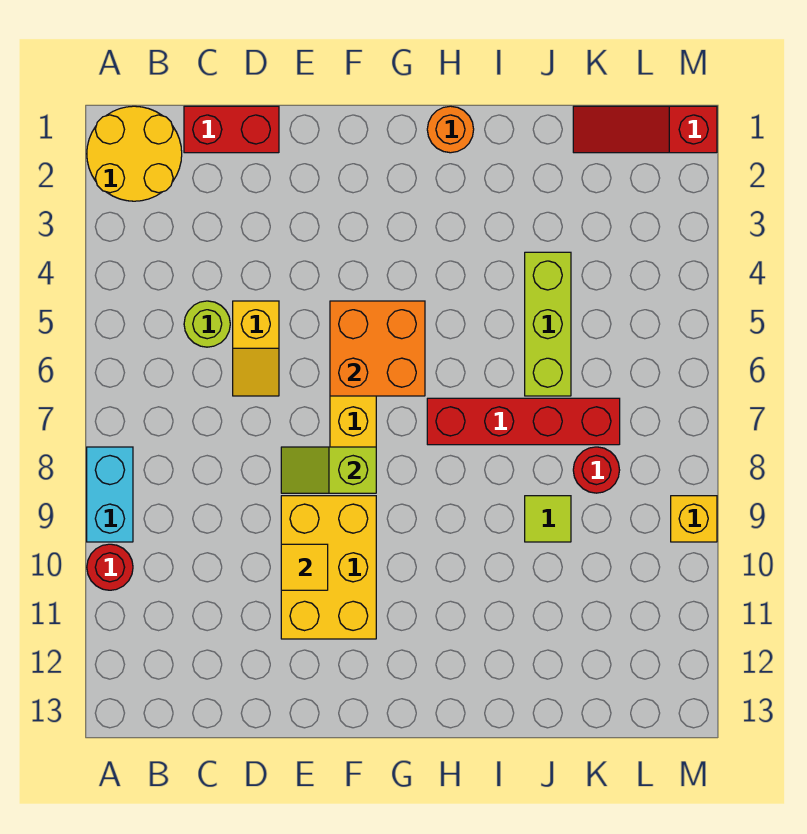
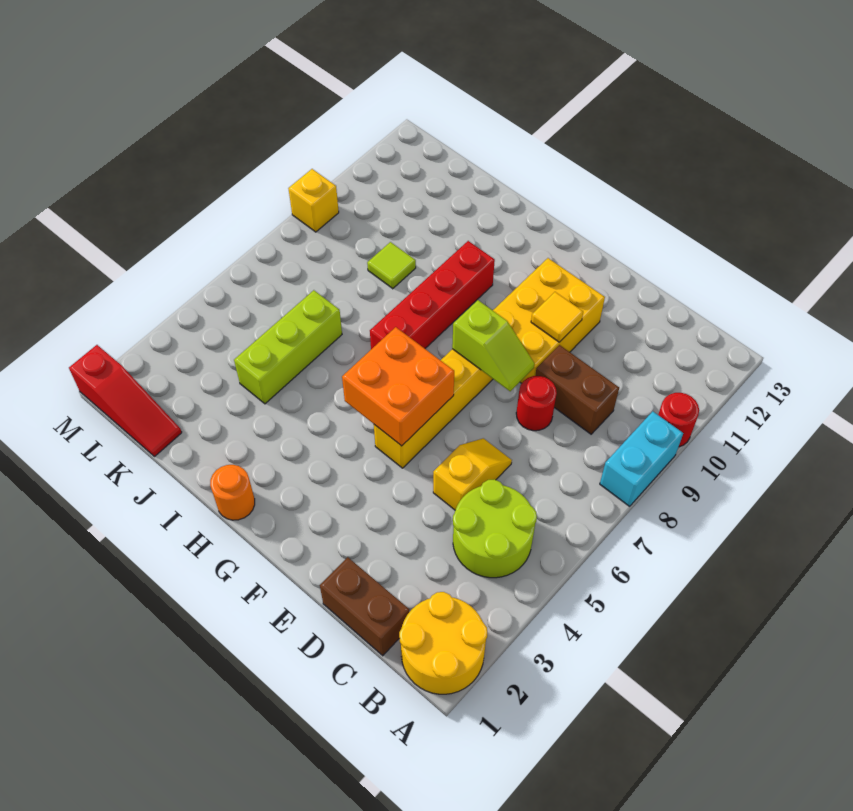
red brick C1:D1 level 1 -> brown brick C1:D1 level 1
lime round brick C5 level 1 -> lime round brick B4:C5 level 1
none -> brown brick C9:D9 level 1
red brick H7:K7 level 1 -> red brick H7:H10 level 1
red round brick K8 level 1 -> red round brick D8 level 1

